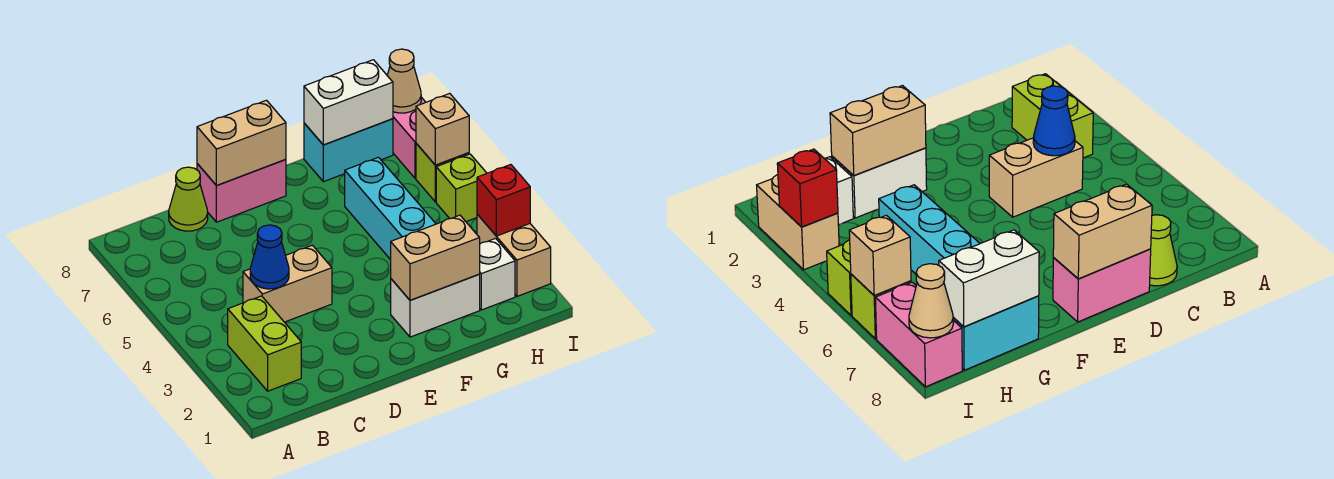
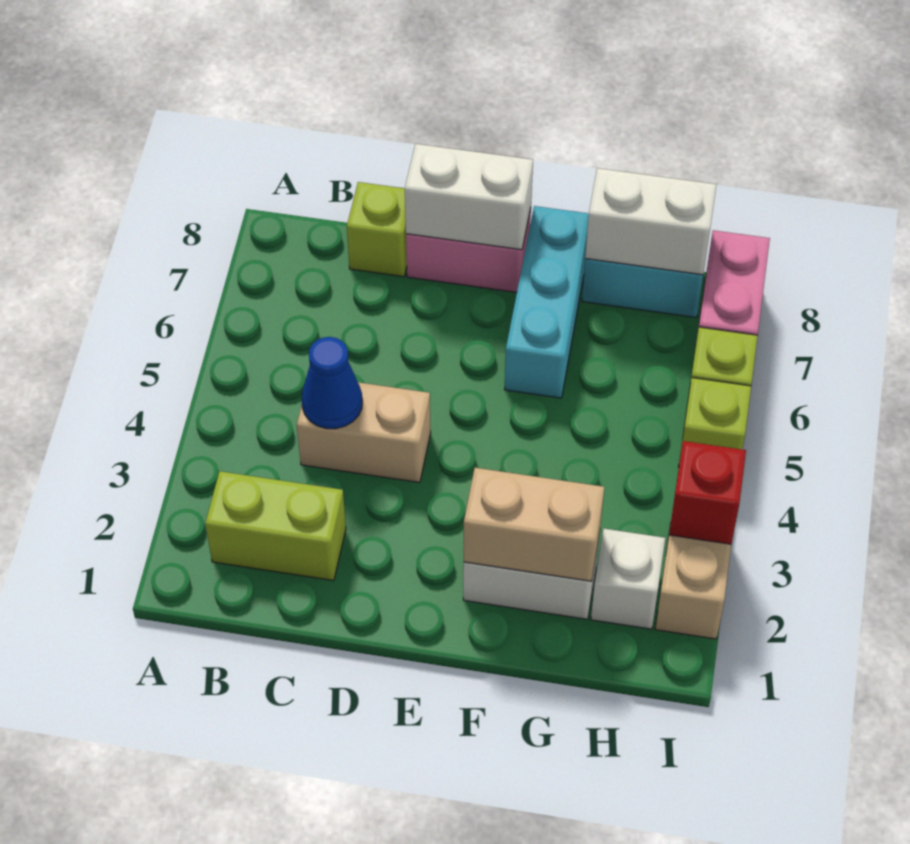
lime brick B2:B3 level 1 -> lime brick B2:C2 level 1
lime cone C8 level 1 -> lime brick C8 level 1
tan brick D8:E8 level 2 -> white brick D8:E8 level 2
cyan brick G4:G6 level 1 -> cyan brick F6:F8 level 1
tan brick I6 level 2 -> none
tan cone I8 level 2 -> none

